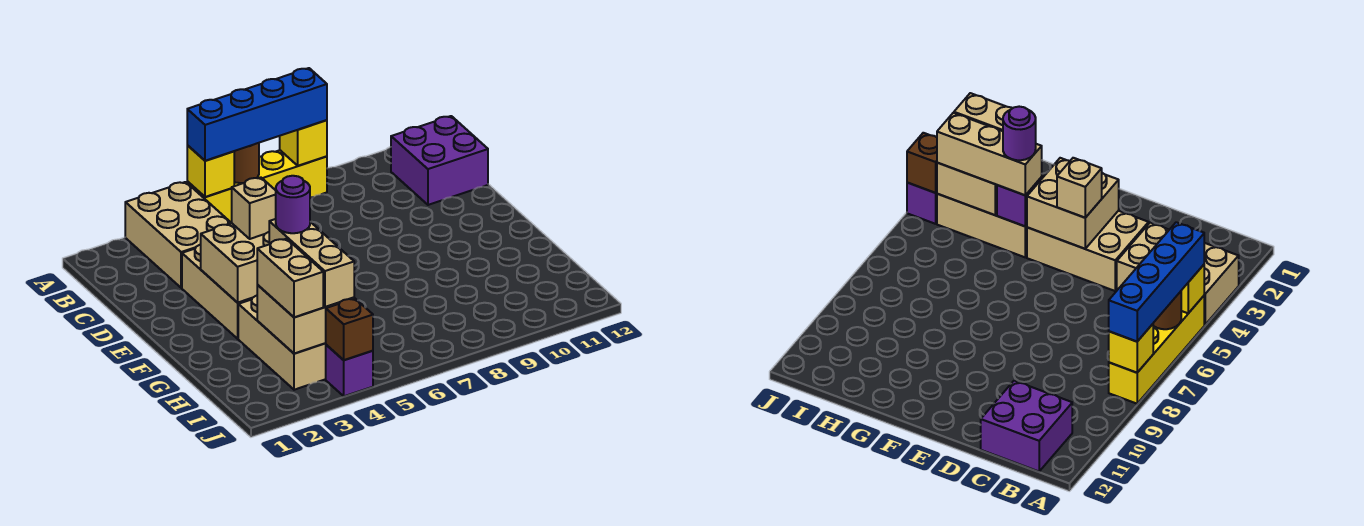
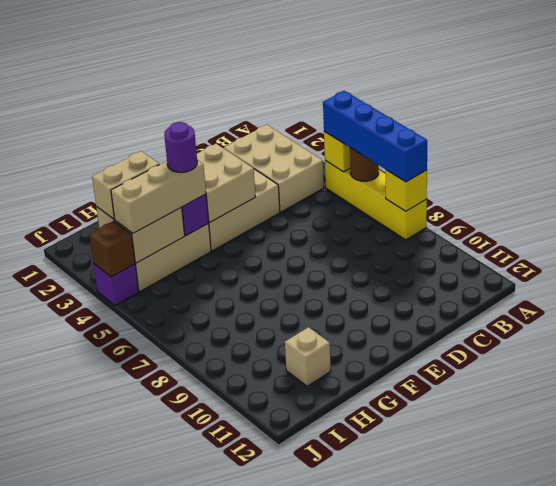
tan brick A3:C4 level 1 -> tan brick B2:C4 level 1
purple brick B11:C12 level 1 -> none
tan brick E4 level 3 -> tan brick H11 level 1

